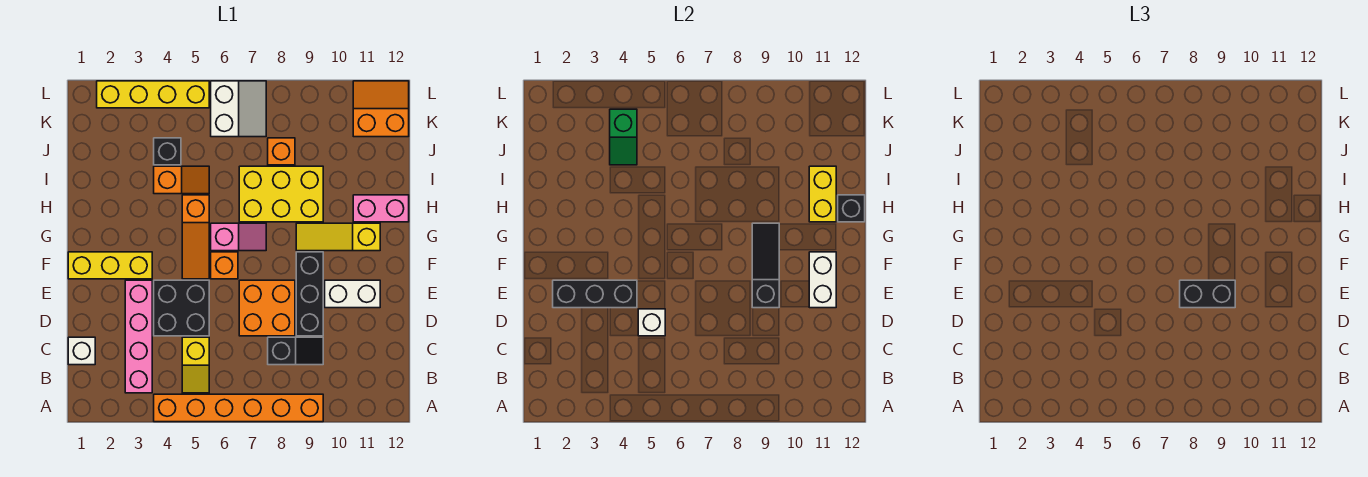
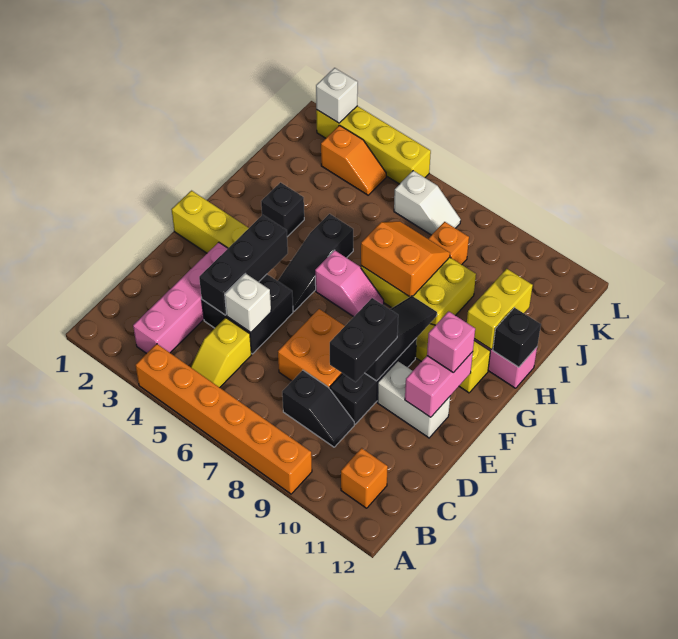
white brick C1 level 1 -> white brick L2 level 2
black brick E2:E4 level 2 -> black brick D4:F4 level 2
black brick E8:E9 level 3 -> black brick D9:E9 level 3
white brick E11:F11 level 2 -> pink brick E11:F11 level 2
orange slope F5:H5 level 1 top H -> black slope F5:H5 level 1 top H
orange brick F6 level 1 -> orange brick B11 level 1
none -> pink brick F11 level 3
orange slope I4:I5 level 1 top 4 -> orange slope K3:K4 level 1 top 3
black brick J4 level 1 -> black brick H3 level 1
green slope J4:K4 level 2 top K -> none
white slope K6:L7 level 1 top 6 -> white slope K6:K7 level 1 top 6
orange slope K11:L12 level 1 top K -> orange slope H7:I8 level 2 top H

